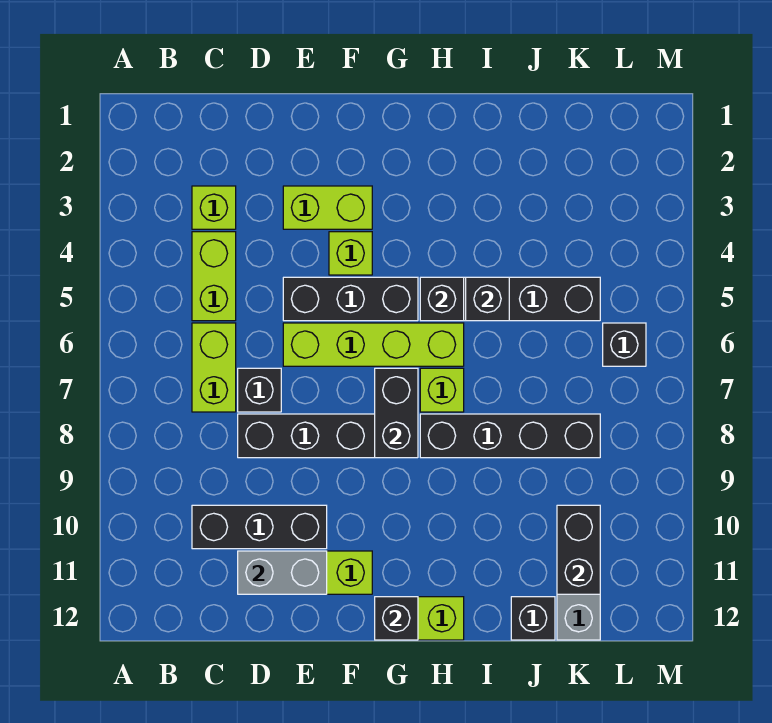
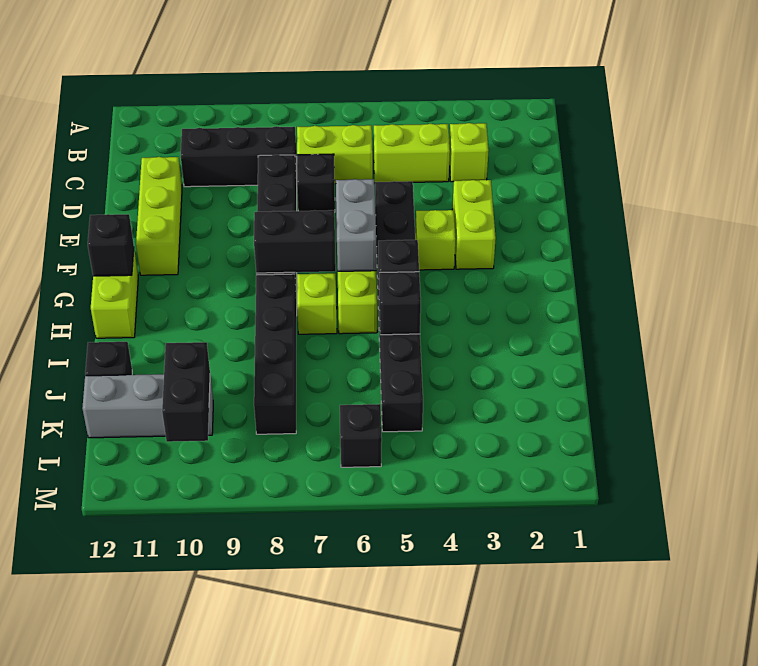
black brick C10:E10 level 1 -> black brick C8:C10 level 1
grey brick D11:E11 level 2 -> grey brick F6:G6 level 2
black brick K10:K11 level 2 -> black brick K10:L10 level 2

